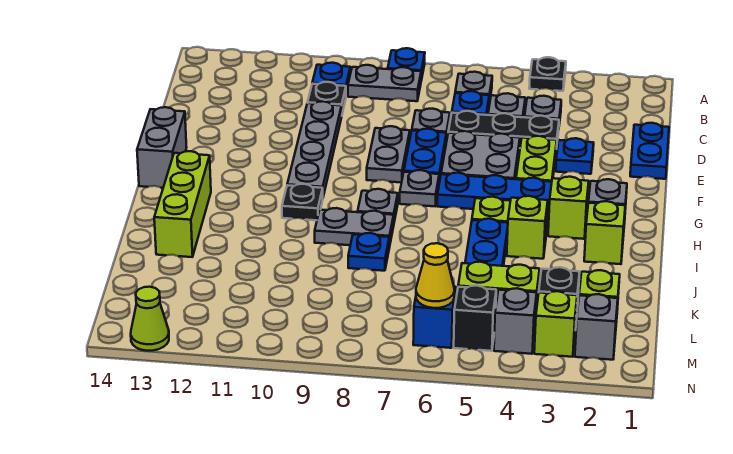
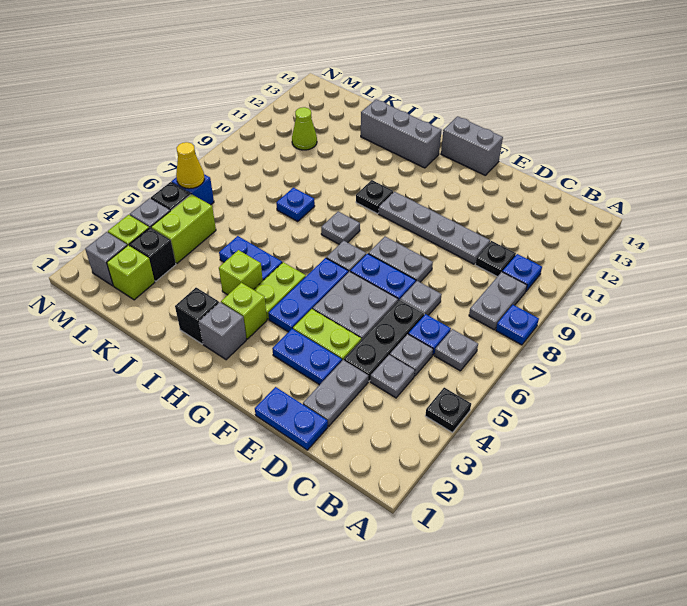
blue plate E3 level 1 -> blue plate E3:F3 level 1
lime brick H13:J13 level 1 -> grey brick H13:J13 level 1
lime brick I2 level 1 -> black brick I2 level 1
grey plate I8:I9 level 1 -> grey plate D2:D3 level 1
lime cone N13 level 1 -> lime cone L11 level 1

